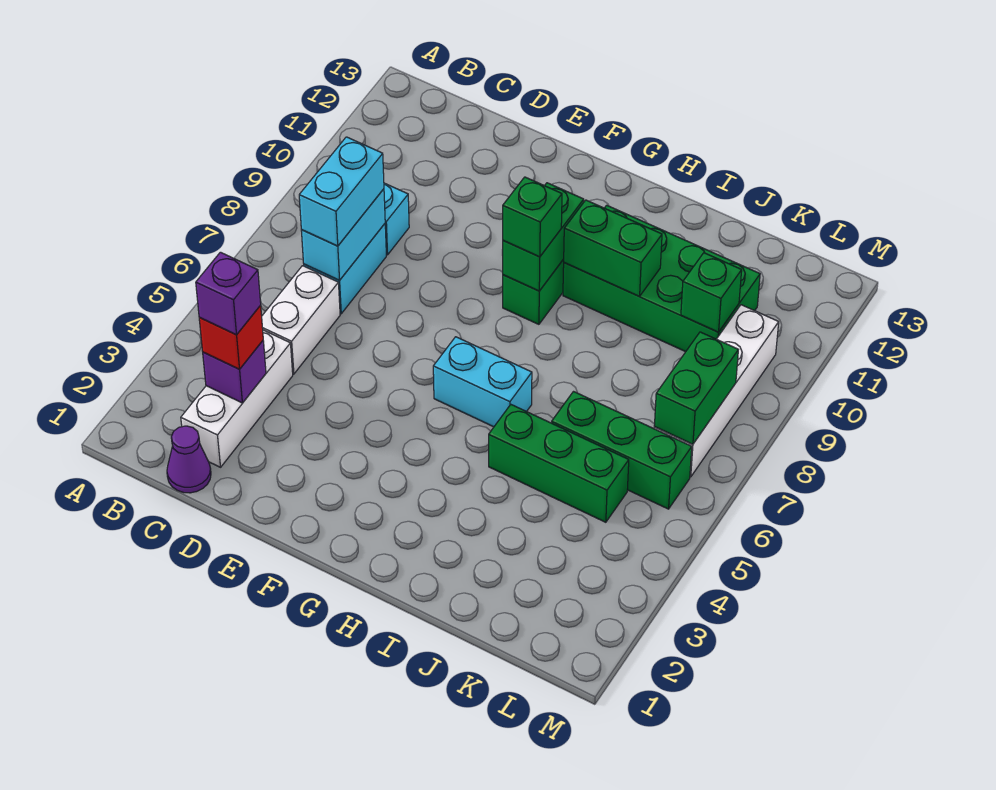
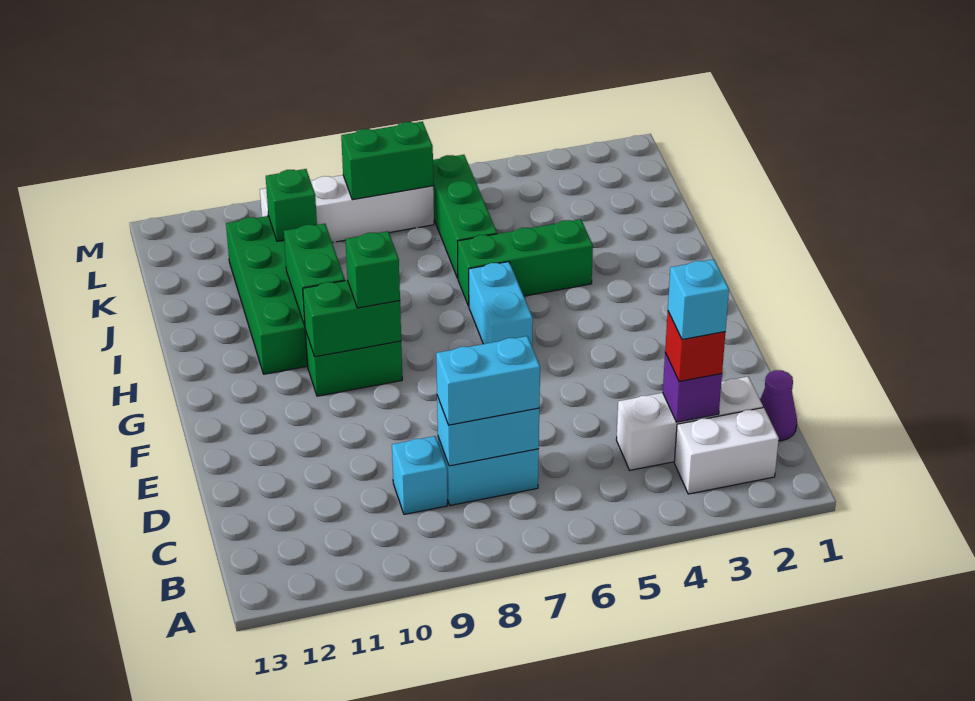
purple brick C3 level 4 -> cyan brick C3 level 4
white brick C5:C6 level 1 -> white brick B2:B3 level 1
green brick I5:K5 level 1 -> green brick I4:I6 level 1

